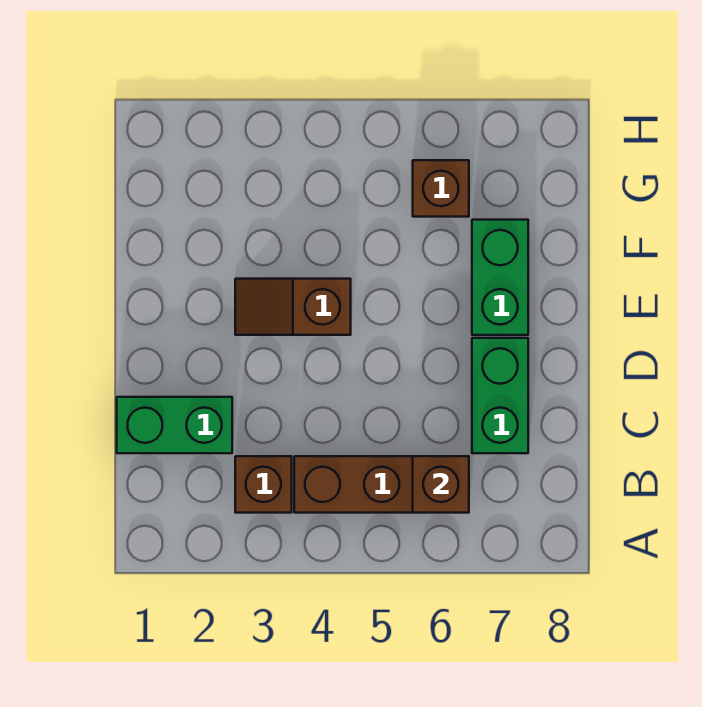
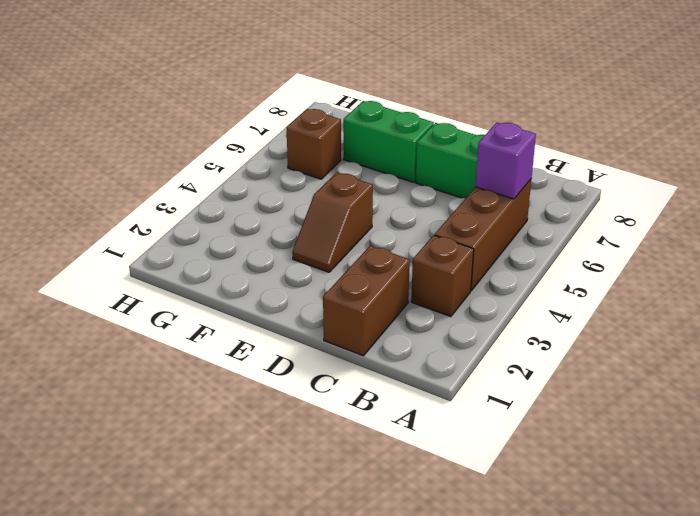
brown brick B6 level 2 -> purple brick B6 level 2
green brick C1:C2 level 1 -> brown brick C1:C2 level 1

